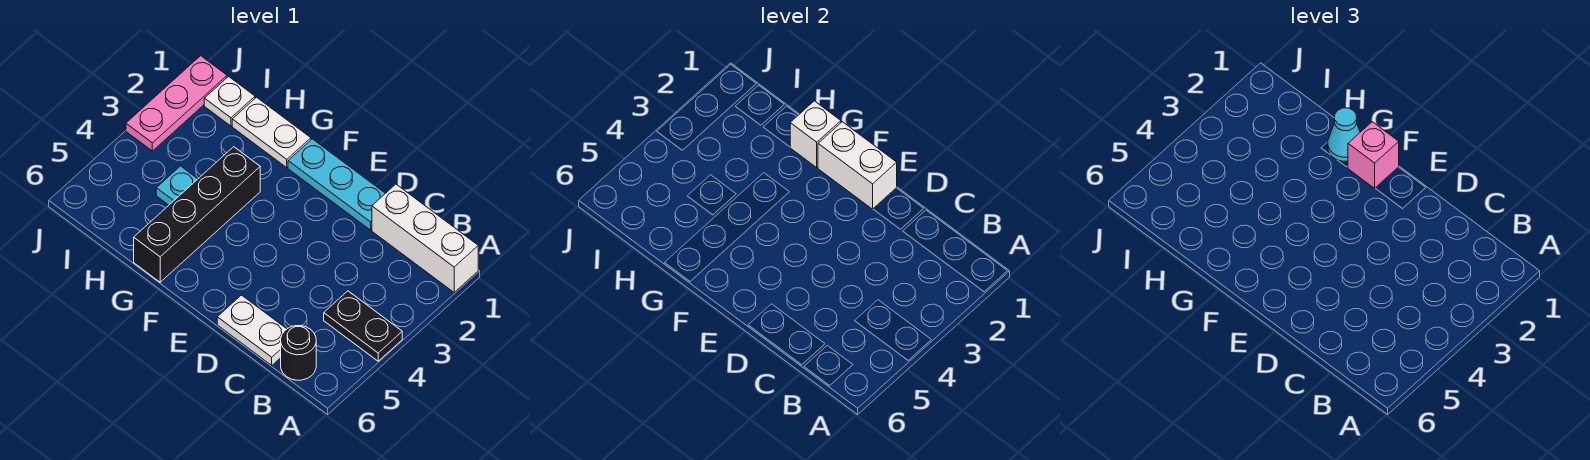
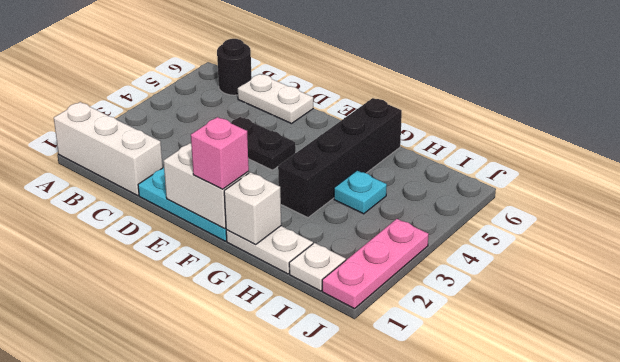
black plate A4:B4 level 1 -> black plate D4:E4 level 1
cyan cone G1 level 3 -> none

